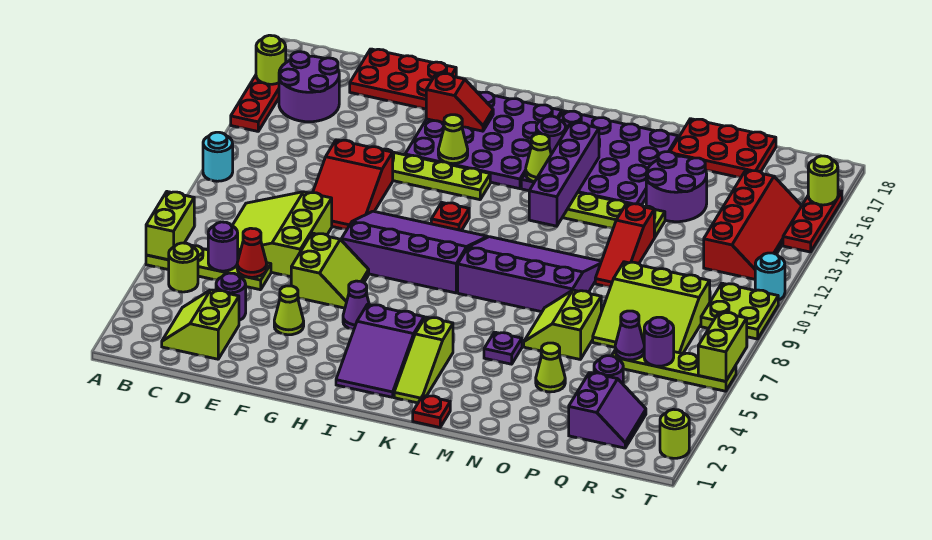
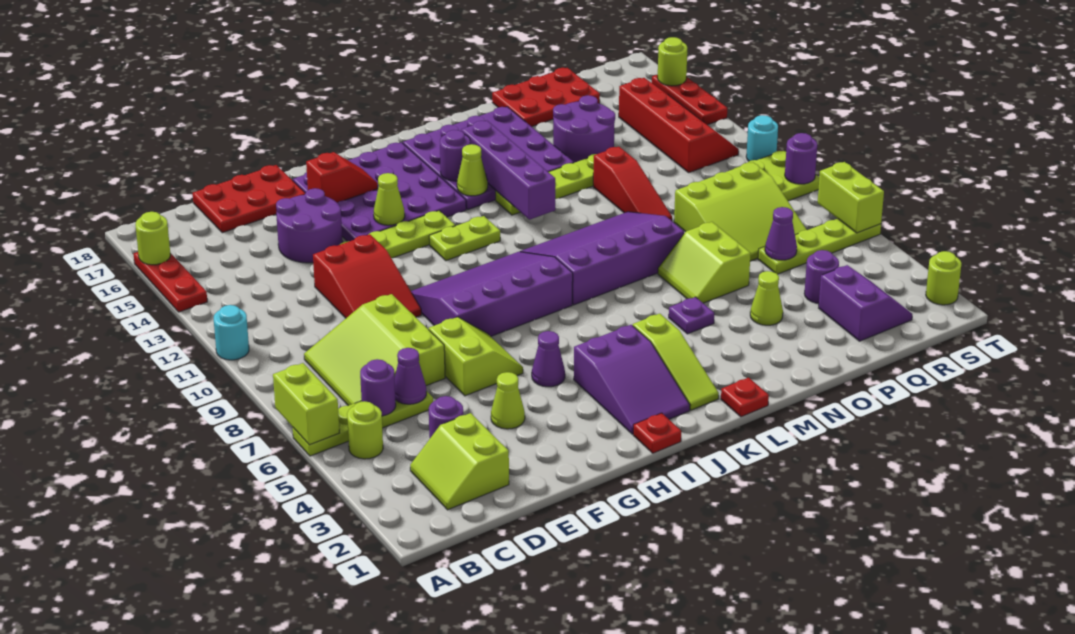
purple round brick B15:C16 level 1 -> purple round brick E14:F15 level 1
red cone D6 level 2 -> purple cone D6 level 2
red plate I11 level 1 -> red plate I1 level 1
none -> lime plate I12:J12 level 1
purple round brick R6 level 2 -> purple round brick T9 level 2

